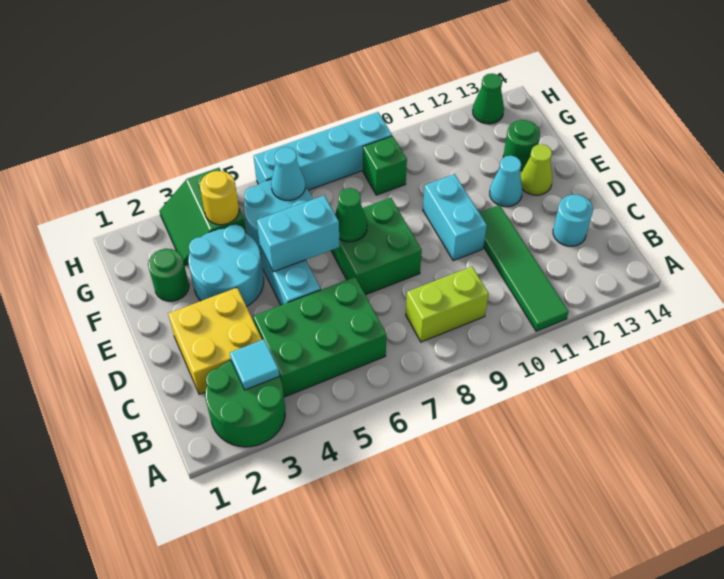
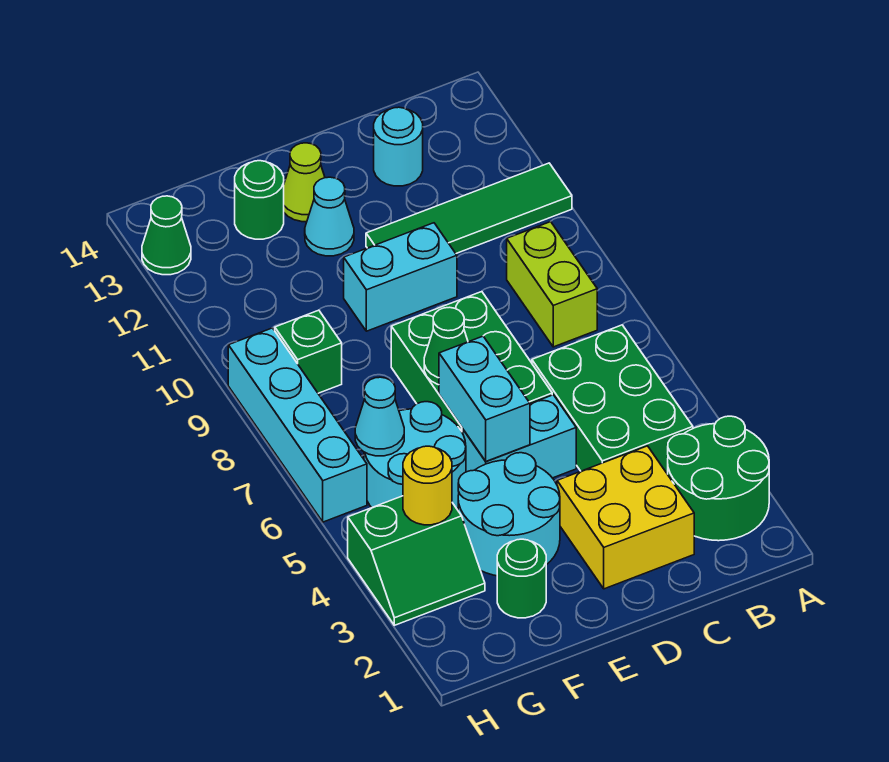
cyan tile B3 level 2 -> none
green brick D7:E8 level 1 -> green brick D6:E8 level 1

